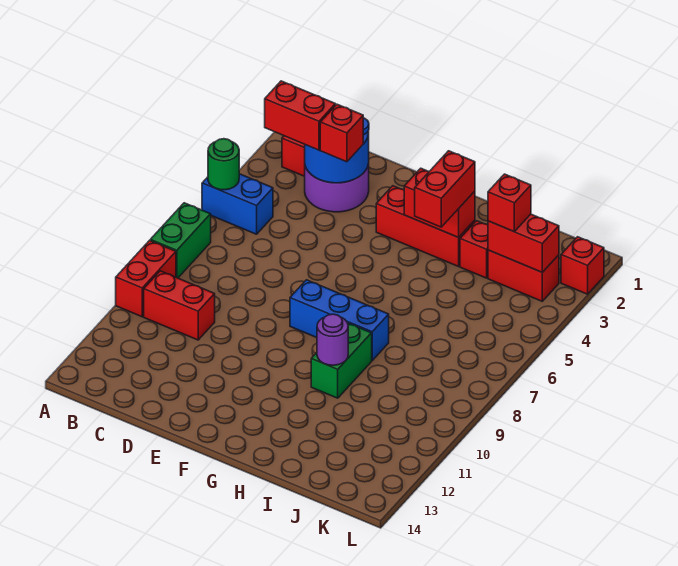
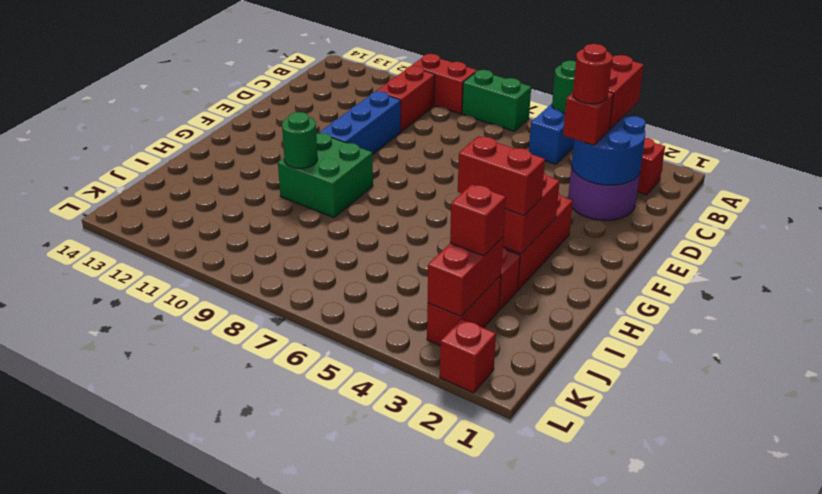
none -> red round brick D3 level 4
blue brick F8:H8 level 1 -> blue brick D10:F10 level 1
green brick H9:H10 level 1 -> green brick G9:H10 level 1
purple round brick H10 level 2 -> green round brick H10 level 2

